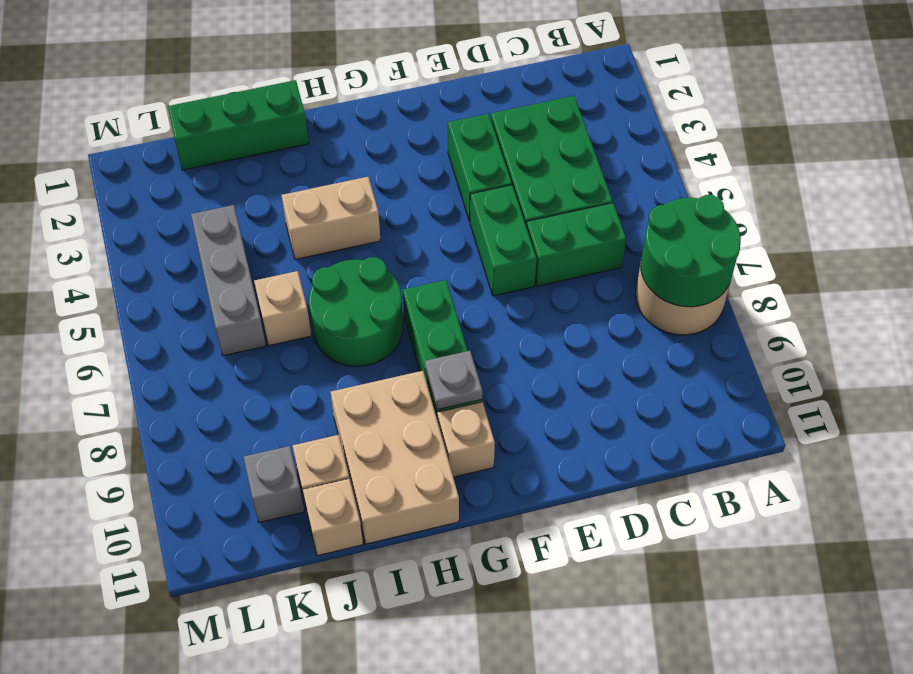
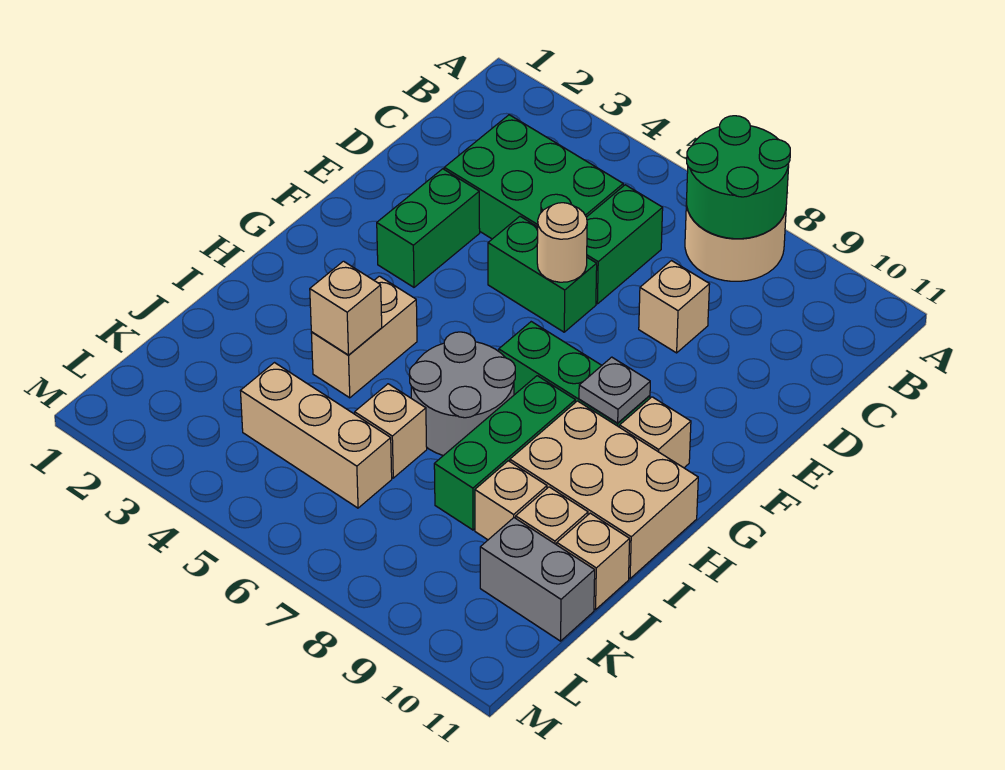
none -> tan brick D8 level 1
green brick E3:E4 level 1 -> green brick E3:F3 level 1
none -> tan round brick E6 level 2
green round brick H6:I7 level 1 -> grey round brick H6:I7 level 1
green brick I1:K1 level 1 -> green brick H8:J8 level 1
none -> tan brick I4 level 2
none -> tan brick J9 level 1
grey brick K4:K6 level 1 -> tan brick K4:K6 level 1
grey brick K10 level 1 -> grey brick K10:K11 level 1

